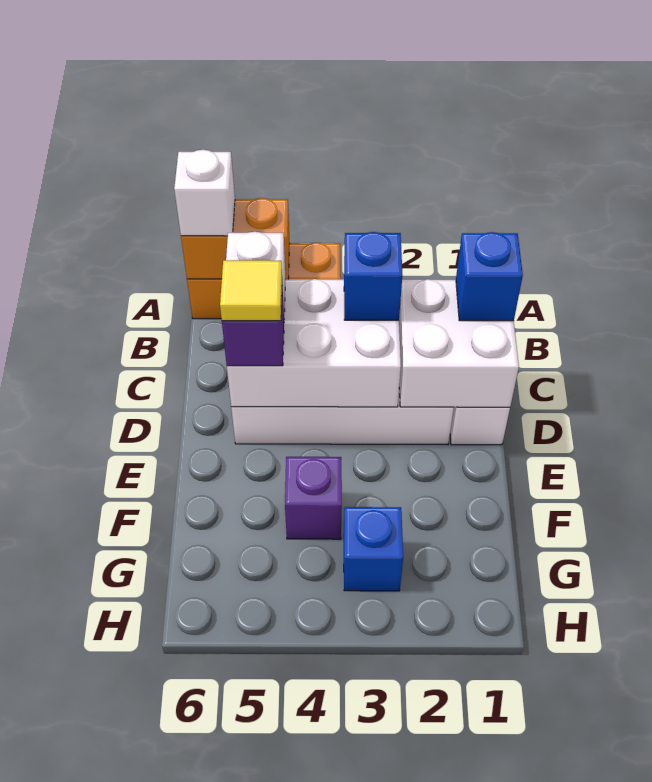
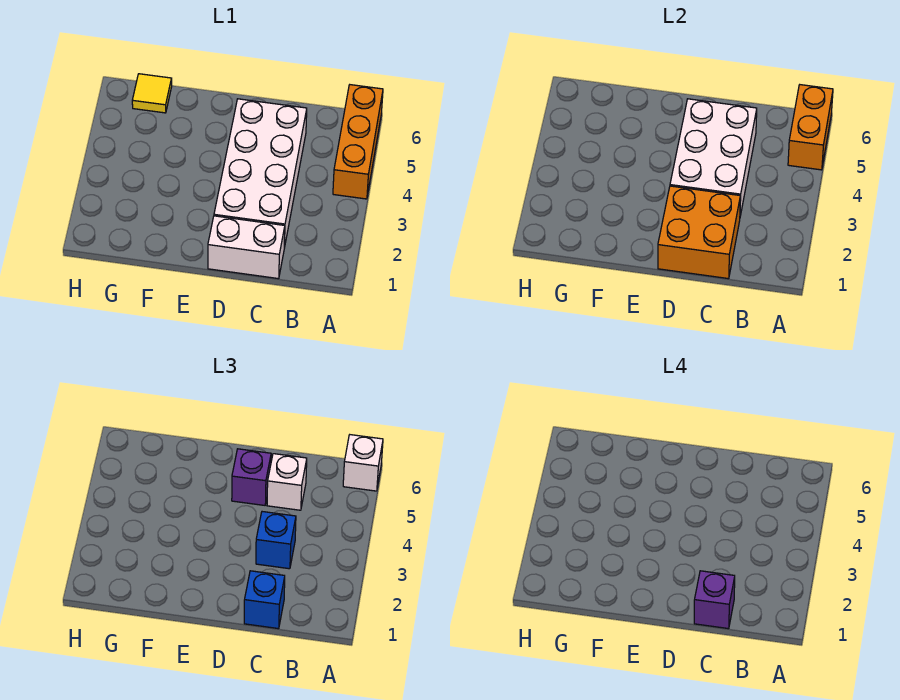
white brick C1:D2 level 2 -> orange brick C1:D2 level 2
yellow tile D5 level 4 -> yellow tile G6 level 1
purple brick F4 level 1 -> purple brick C1 level 4
blue brick G3 level 1 -> none

